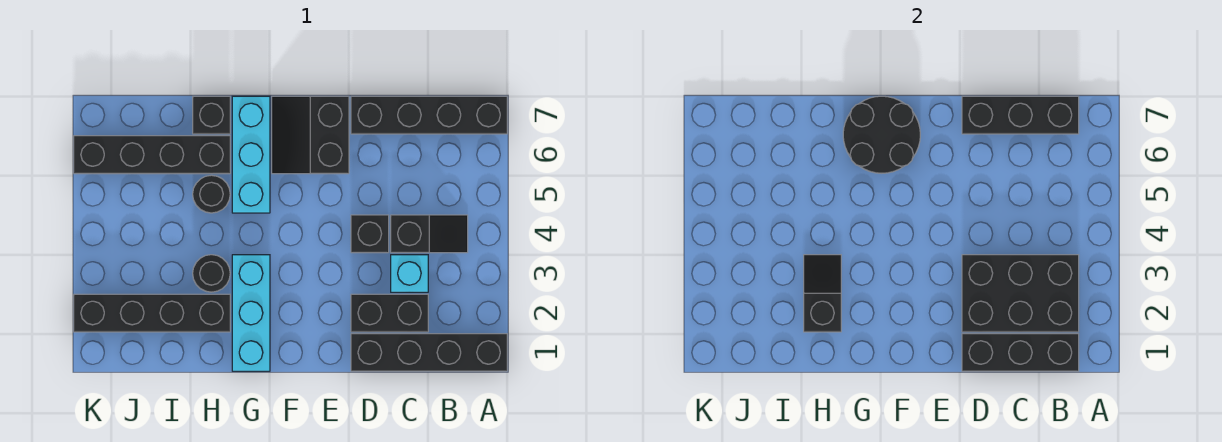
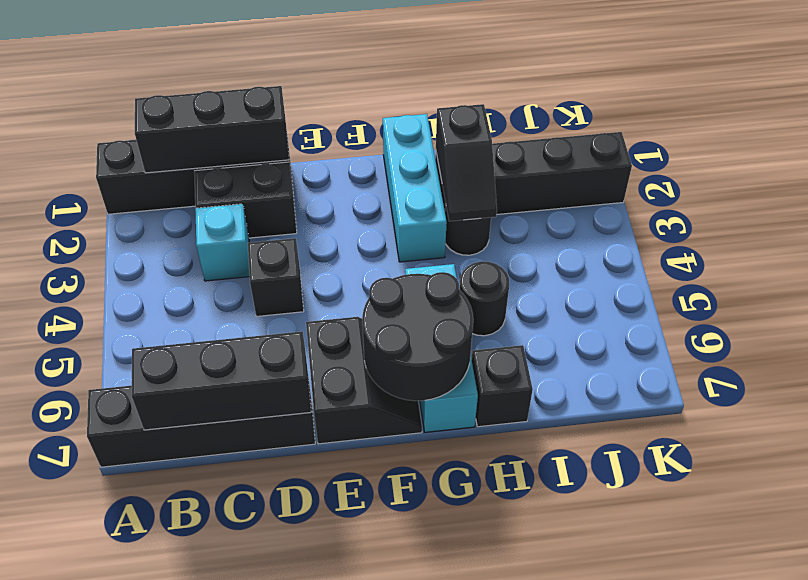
black brick B2:D3 level 2 -> none
black slope B4:C4 level 1 top C -> none
black brick H6:K6 level 1 -> none

